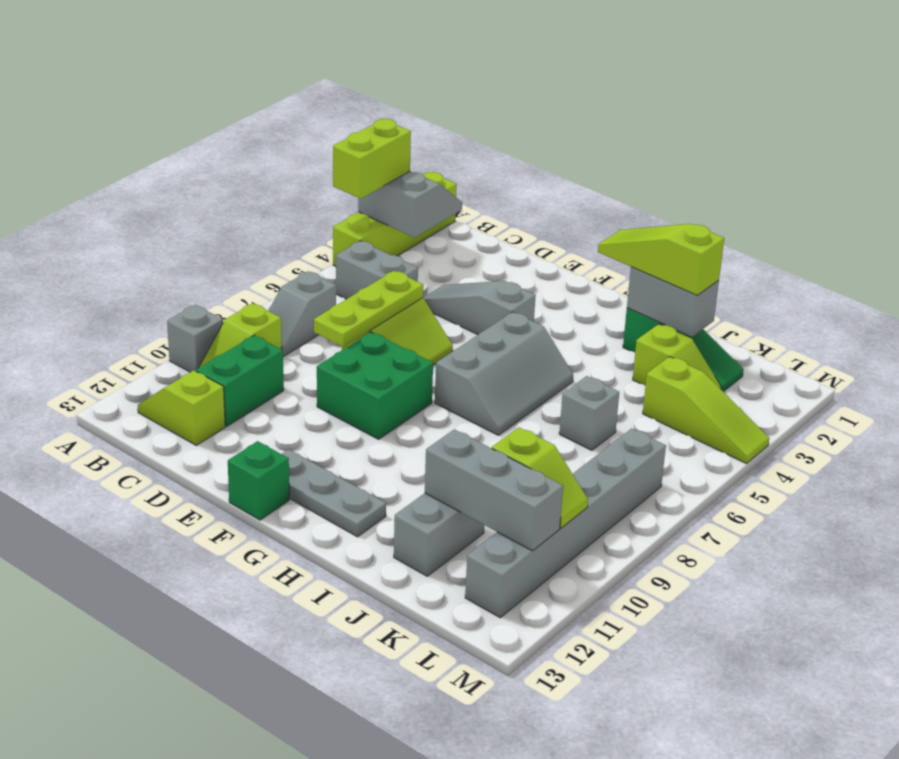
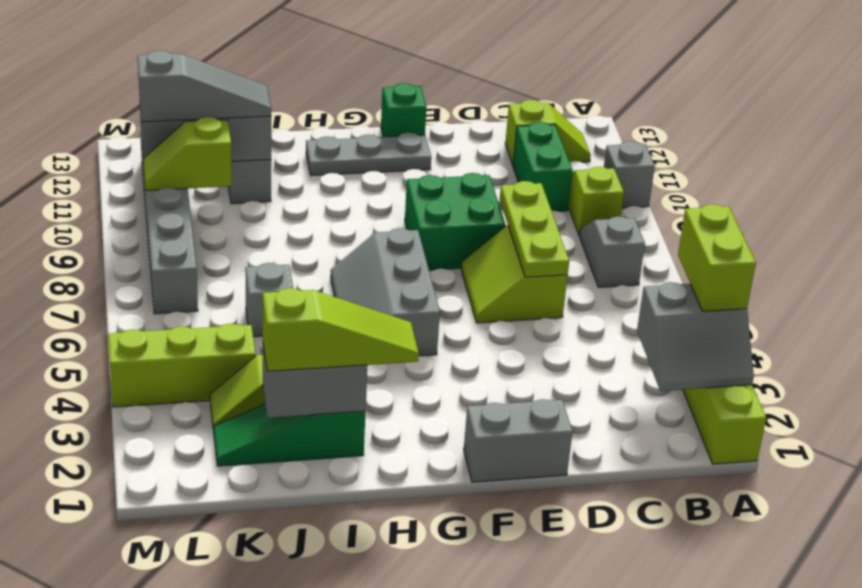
grey brick B5:C5 level 1 -> grey brick E1:F1 level 1
grey slope D4:F4 level 1 top F -> grey slope J11:L11 level 3 top L
lime slope K4:M4 level 1 top K -> lime brick K4:M4 level 1

